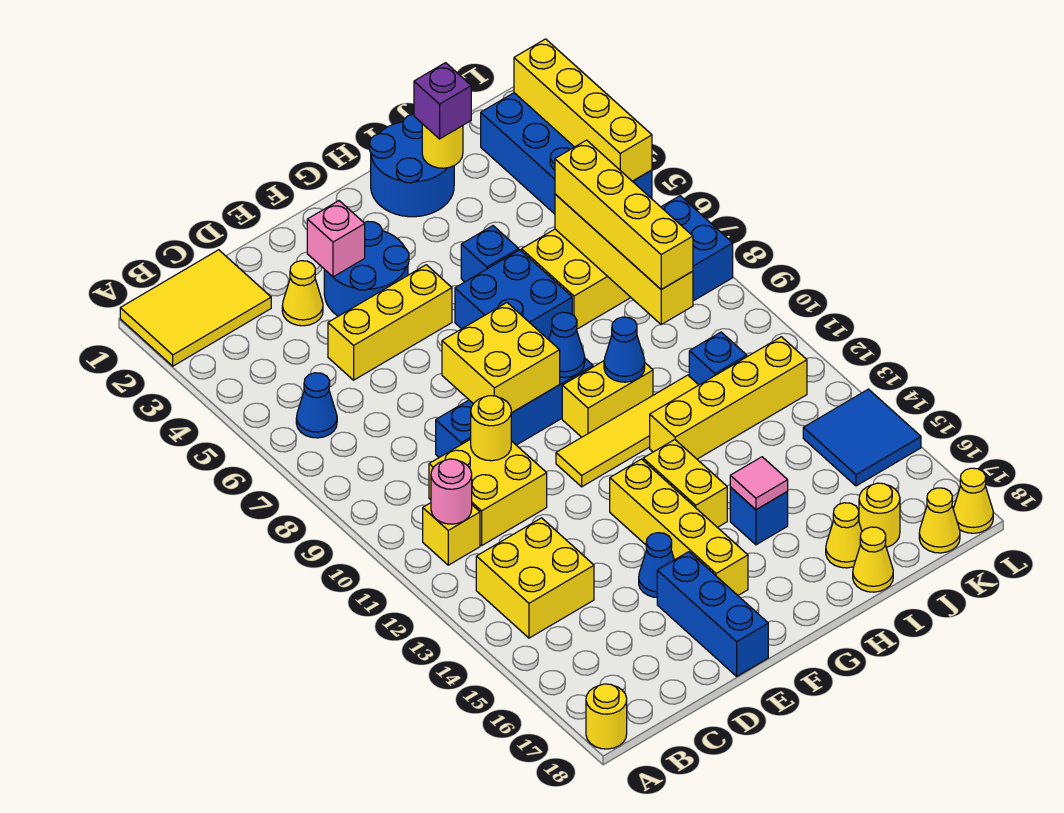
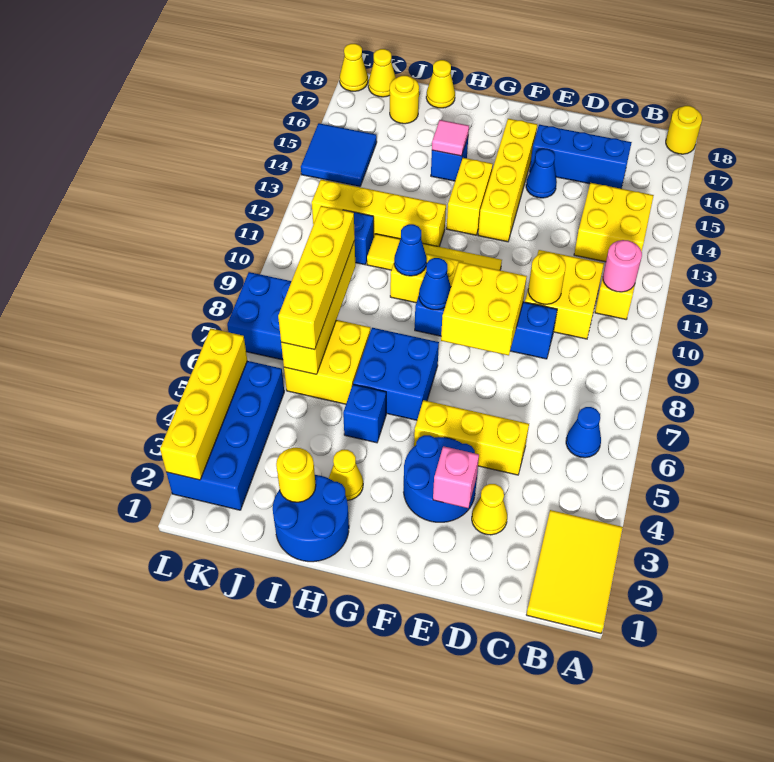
yellow tile A1:C2 level 1 -> yellow tile A1:B3 level 1
blue brick E16:E18 level 1 -> blue brick C16:E16 level 1
purple brick I2 level 3 -> none
yellow cone I17 level 1 -> yellow cone H3 level 1

